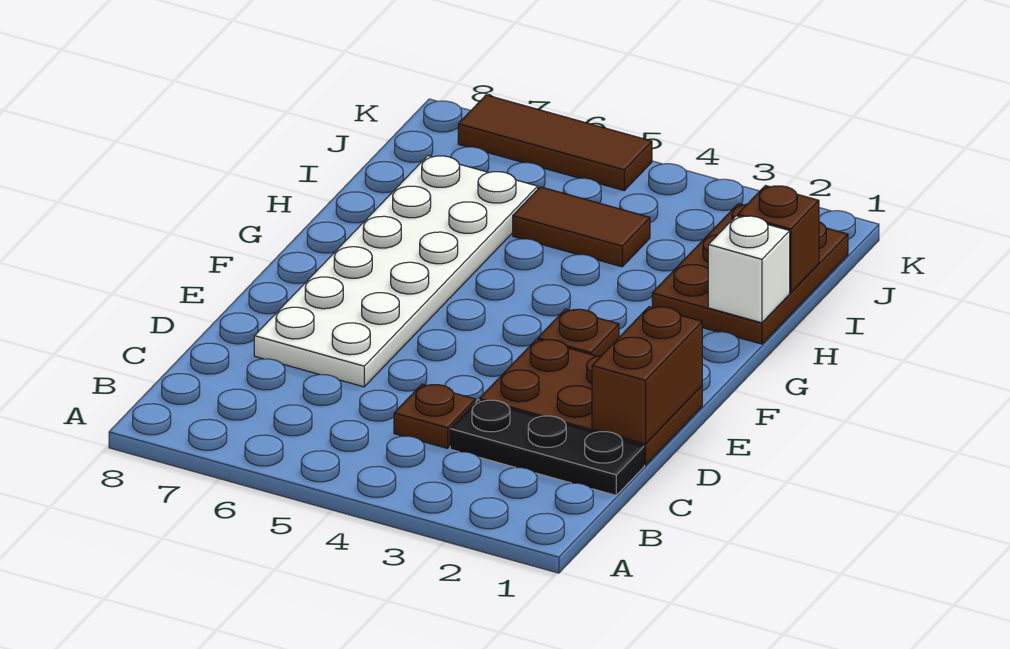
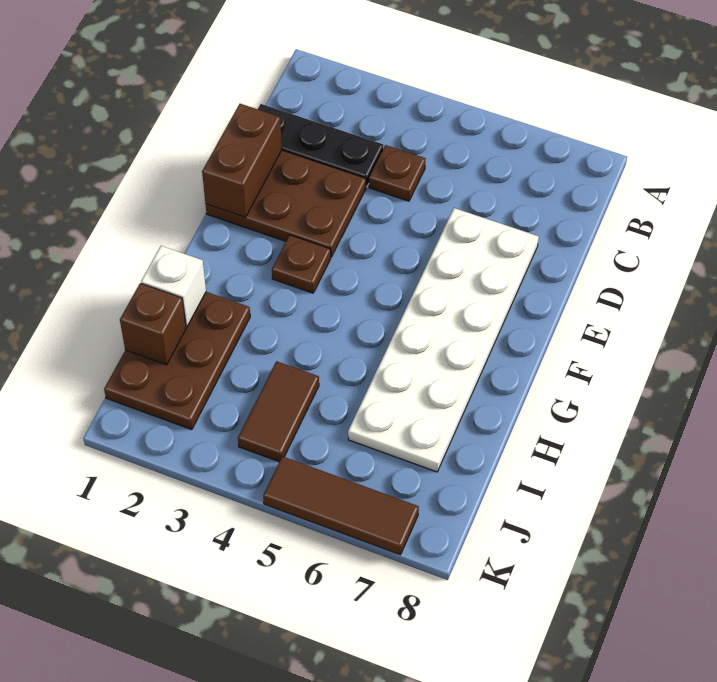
brown tile I4:I5 level 1 -> brown tile I4:J4 level 1

